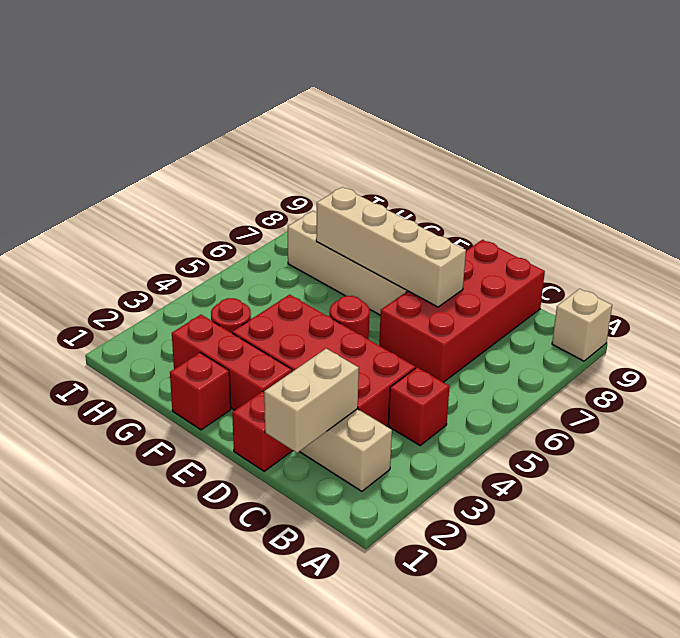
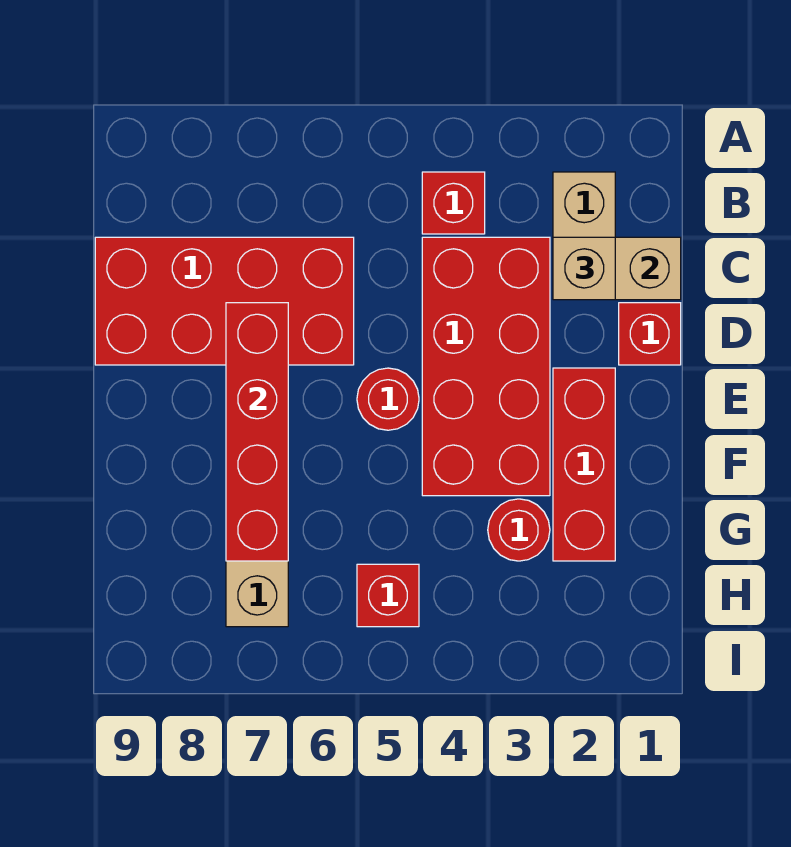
tan brick A9 level 1 -> tan brick C2 level 3
tan brick D7:G7 level 2 -> red brick D7:G7 level 2
red brick F1 level 1 -> red brick H5 level 1

